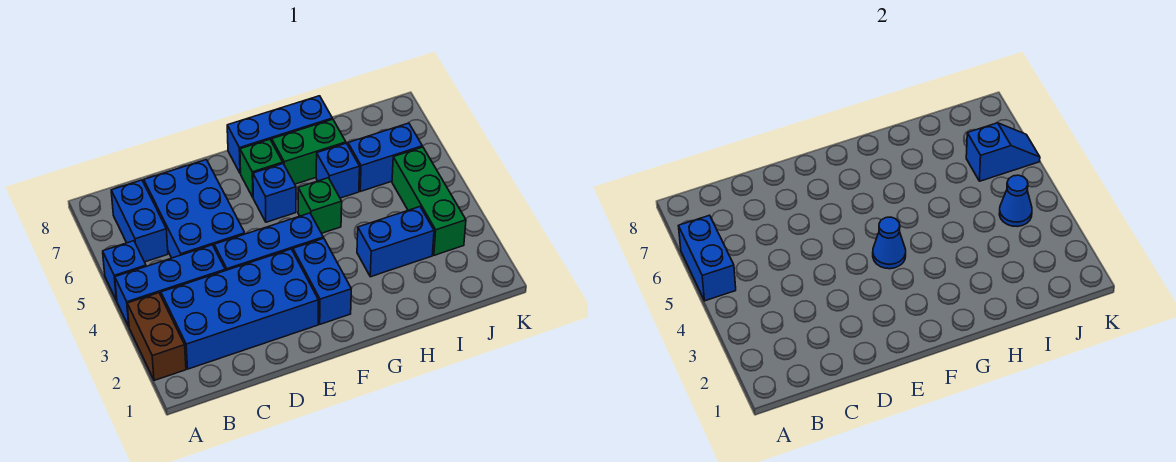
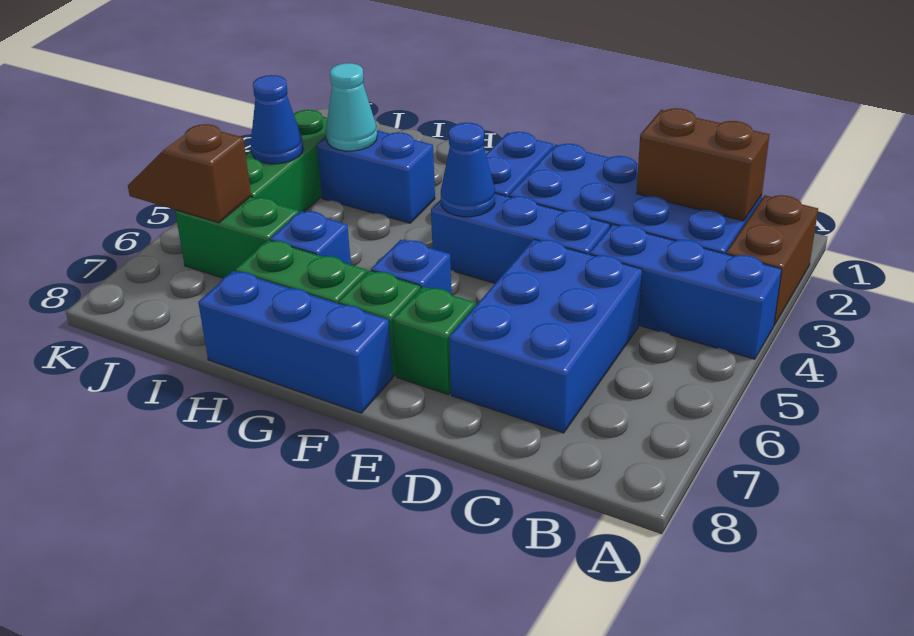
blue brick A5 level 1 -> none
blue brick A5:A6 level 2 -> none
none -> brown brick B2:C2 level 2
blue brick B6:B7 level 1 -> none
green brick G5 level 1 -> green brick E7 level 1
none -> cyan cone I3 level 2
blue brick I6:J6 level 1 -> green brick I6:J6 level 1
blue slope J6:K6 level 2 top J -> brown slope J6:K6 level 2 top J

